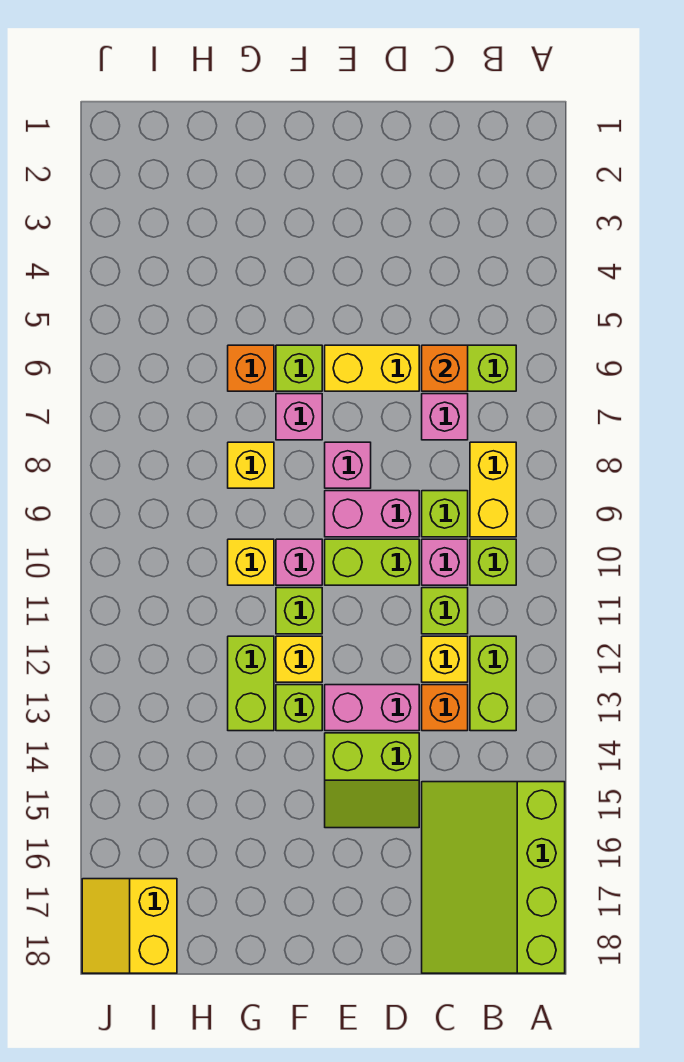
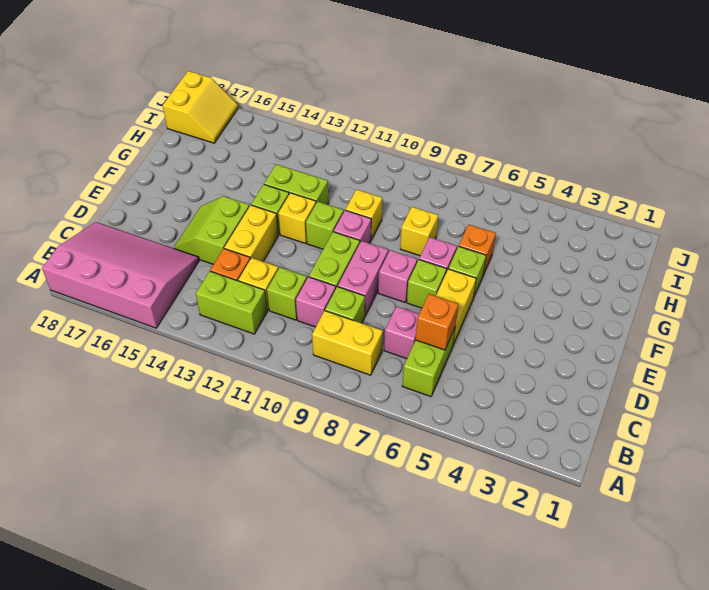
lime slope A15:C18 level 1 top A -> pink slope A15:C18 level 1 top A
lime brick B10 level 1 -> lime brick E7 level 1
pink brick D13:E13 level 1 -> yellow brick D13:E13 level 1
yellow slope I17:J18 level 1 top I -> yellow slope I17:J18 level 1 top 18

